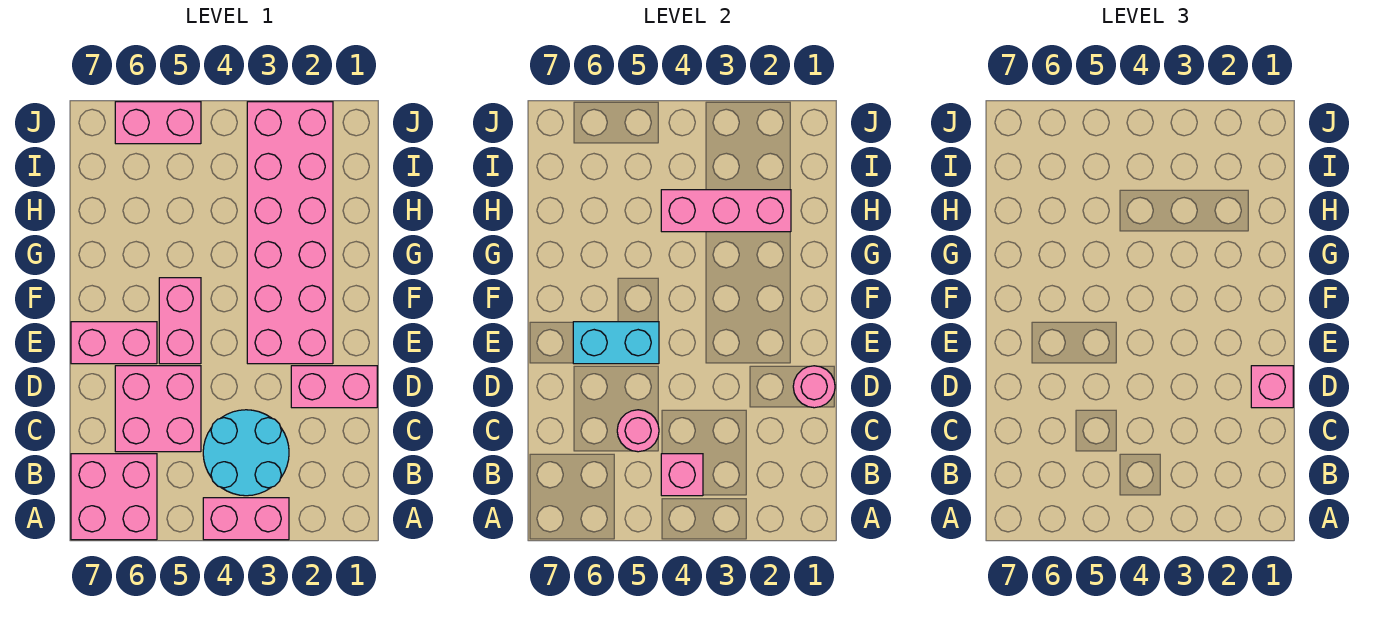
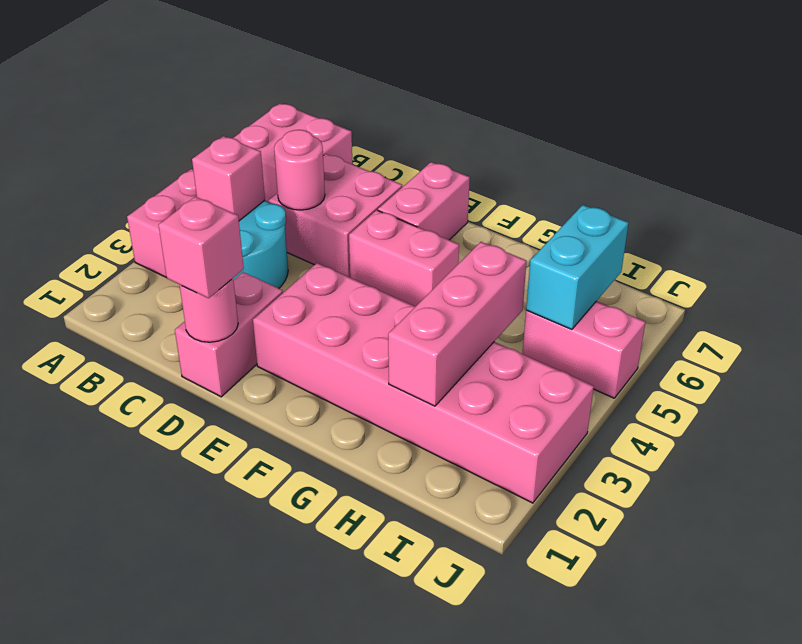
cyan brick E5:E6 level 2 -> cyan brick I5:I6 level 2
pink brick J5:J6 level 1 -> pink brick I5:J5 level 1

